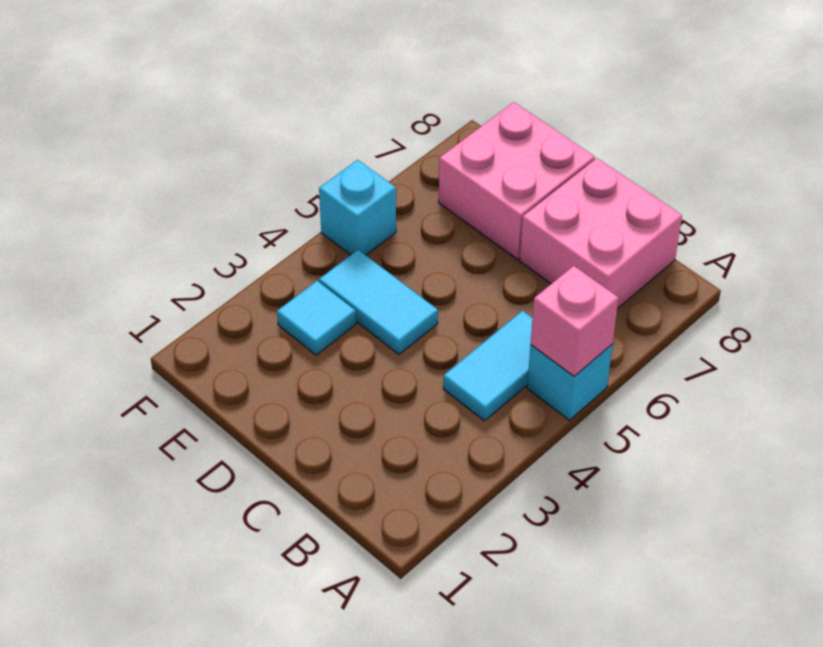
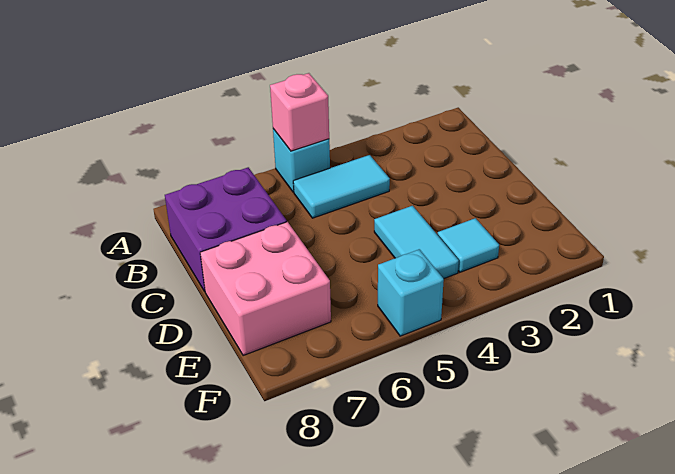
pink brick B7:C8 level 1 -> purple brick B7:C8 level 1

